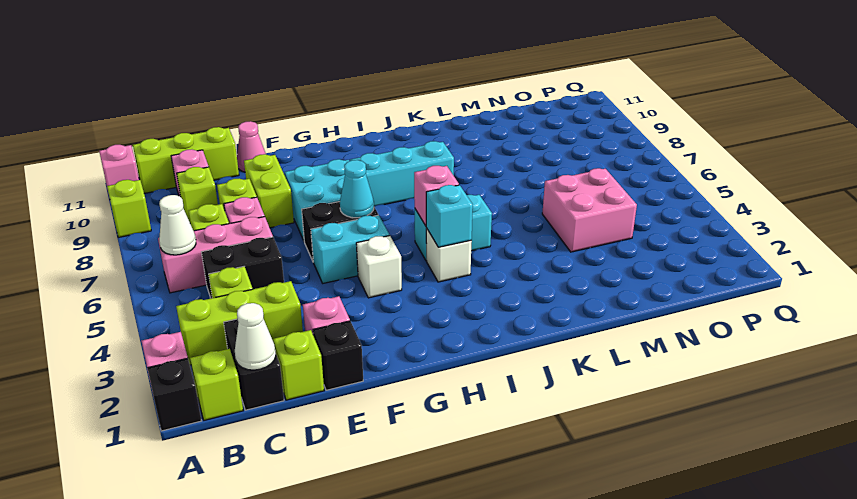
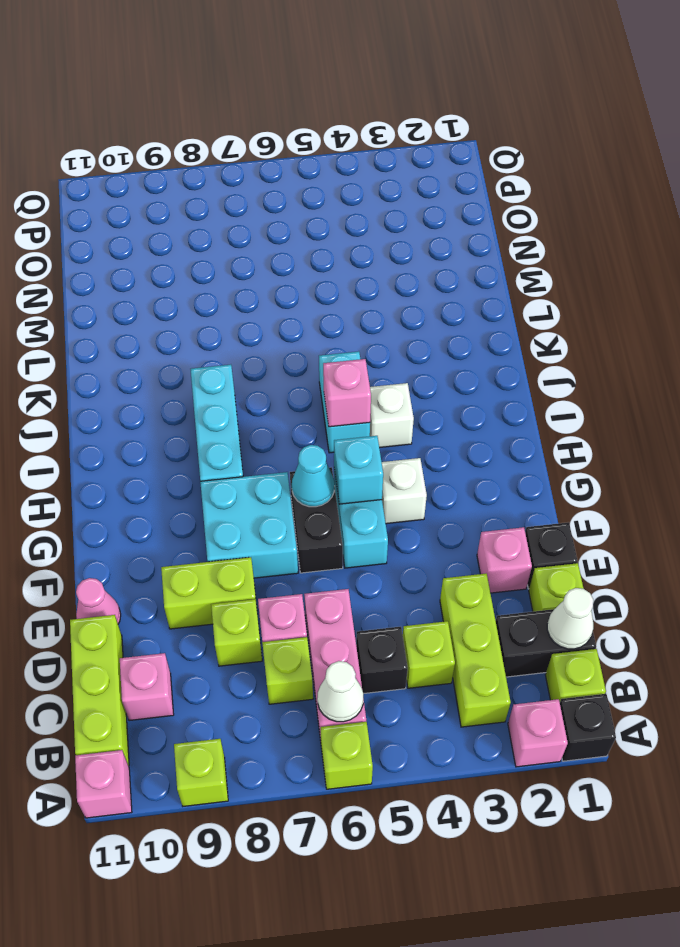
black brick C5:D5 level 1 -> black brick C5 level 1
lime brick C9 level 1 -> lime brick A6 level 1
cyan brick I4 level 2 -> cyan brick G5 level 2
pink brick M4:N5 level 1 -> none

